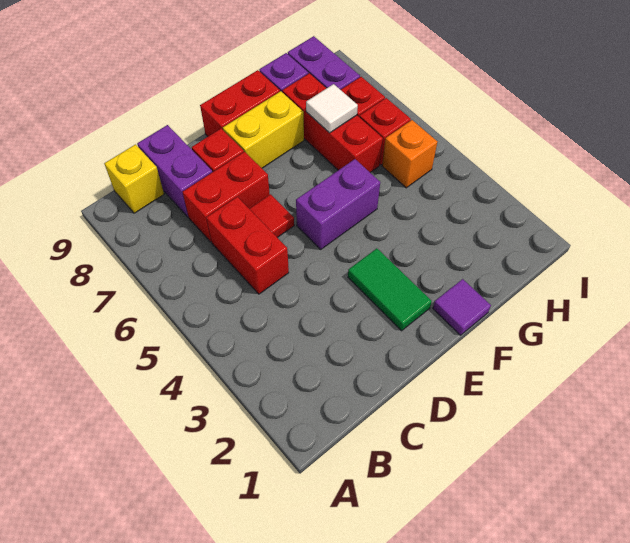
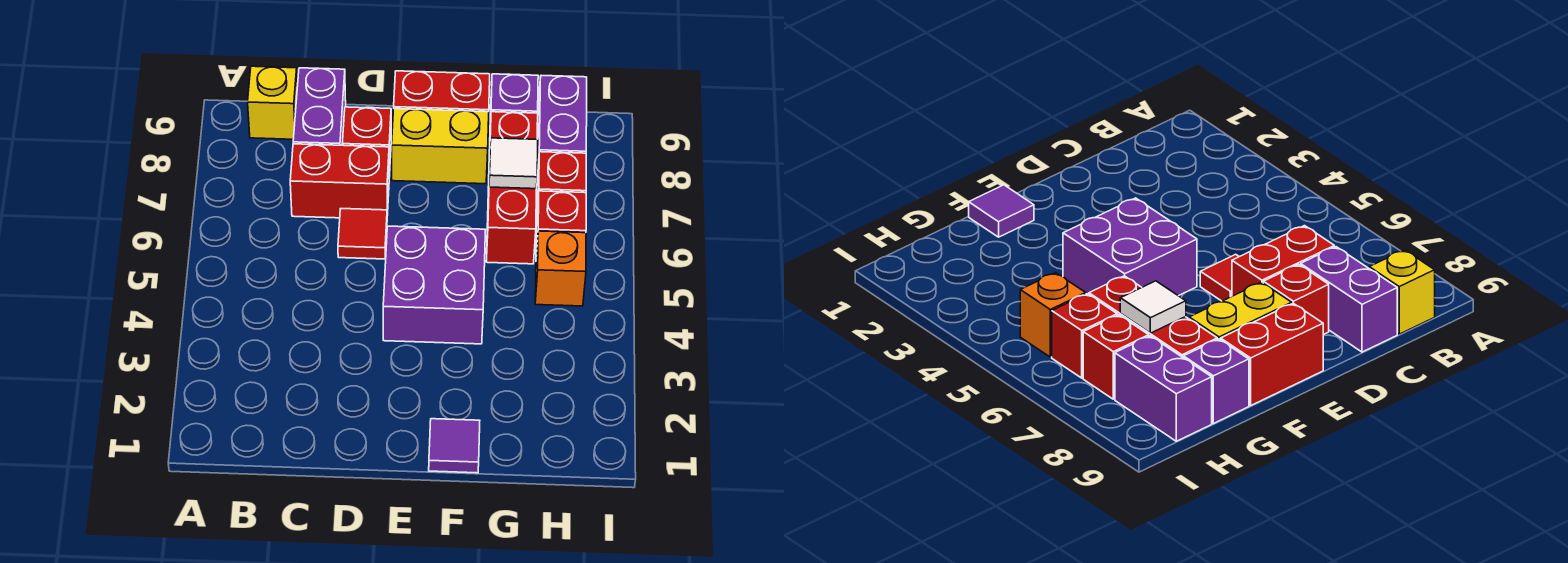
red brick C5:C6 level 1 -> none
green tile E2:E3 level 1 -> none
purple brick E5:F5 level 1 -> purple brick E4:F5 level 1

